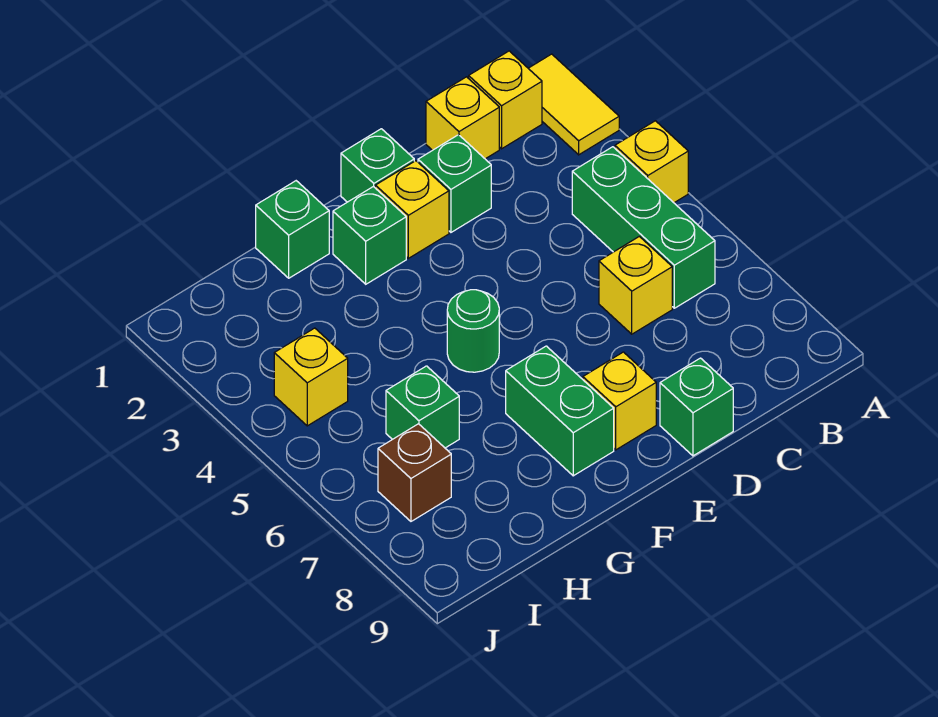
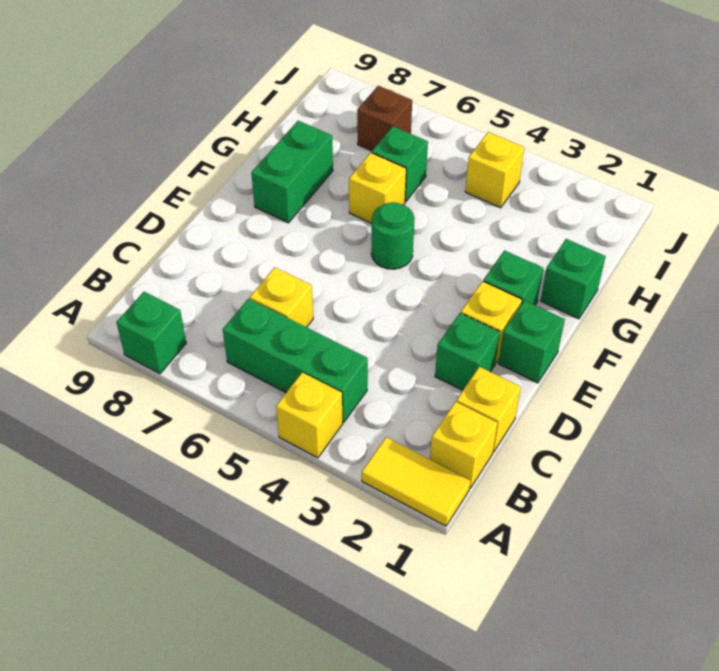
green brick D9 level 1 -> green brick A8 level 1
yellow brick E8 level 1 -> yellow brick G6 level 1
green brick F7:F8 level 1 -> green brick F8:G8 level 1

